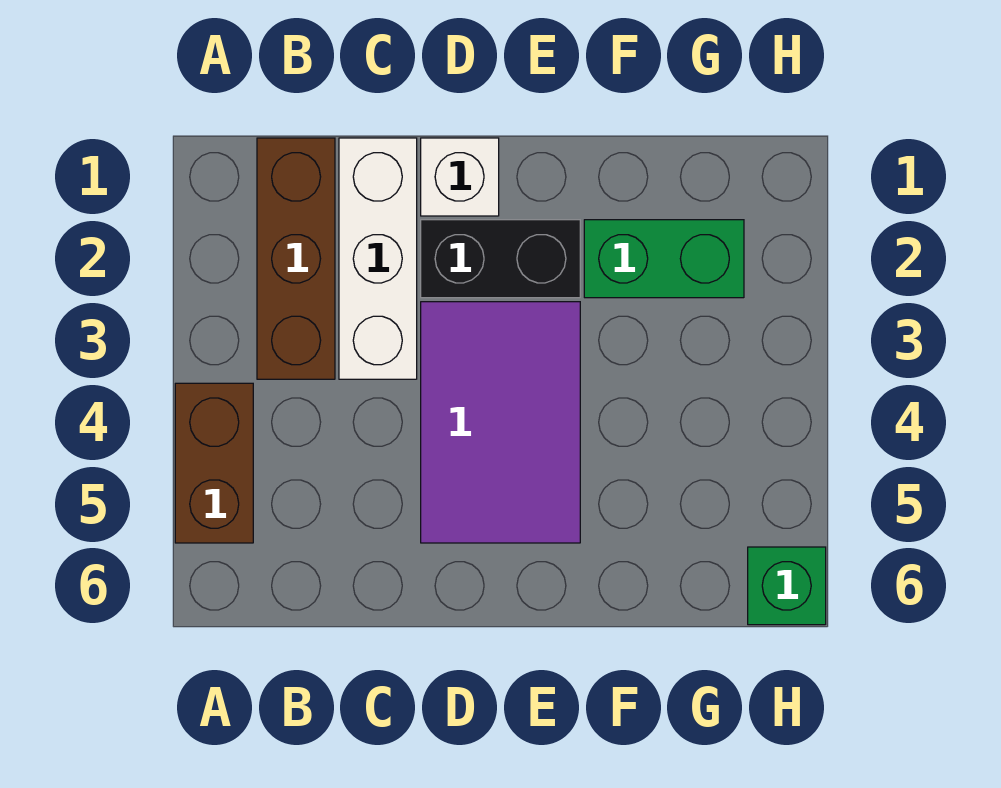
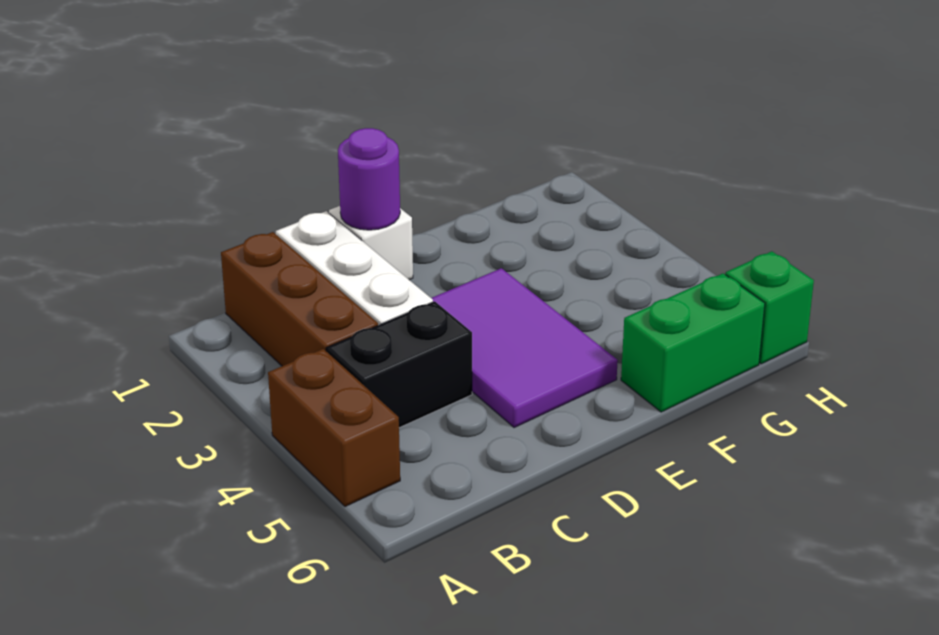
none -> purple round brick D1 level 2
black brick D2:E2 level 1 -> black brick B4:C4 level 1
green brick F2:G2 level 1 -> green brick F6:G6 level 1

